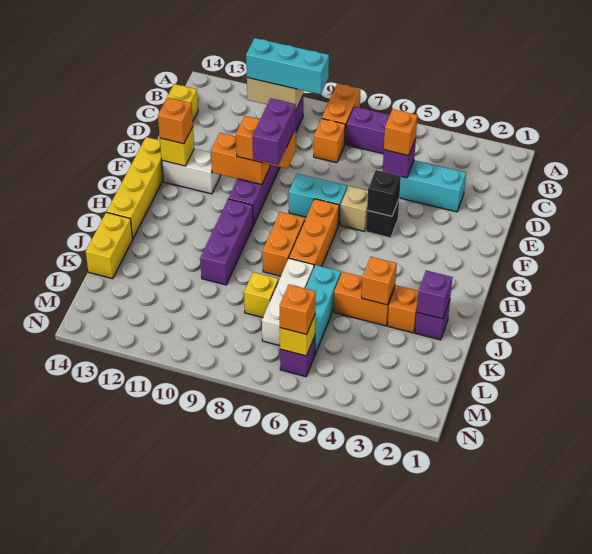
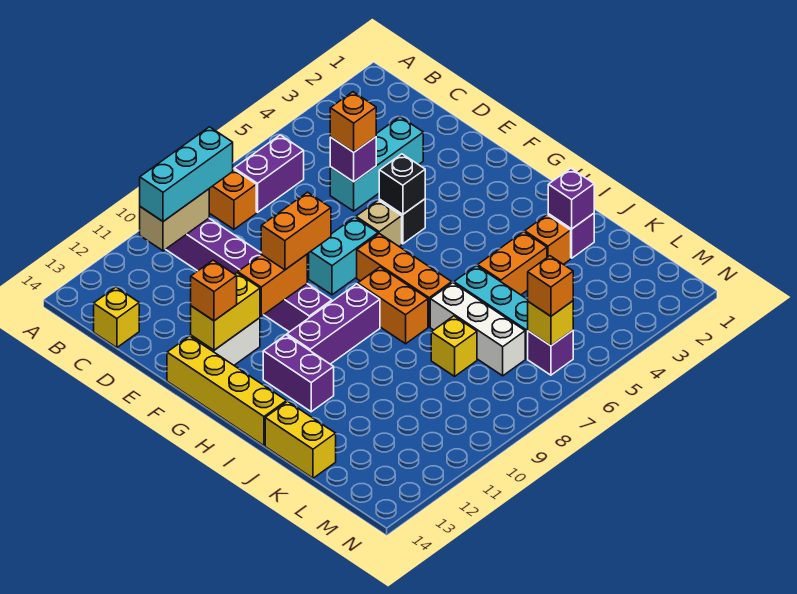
orange brick C8 level 1 -> none
purple brick F9:G9 level 4 -> purple brick H12:I12 level 1
yellow brick F13 level 2 -> yellow brick F12:F13 level 2
purple brick H10:J10 level 1 -> purple brick H9:H11 level 1
orange brick J4 level 2 -> none

